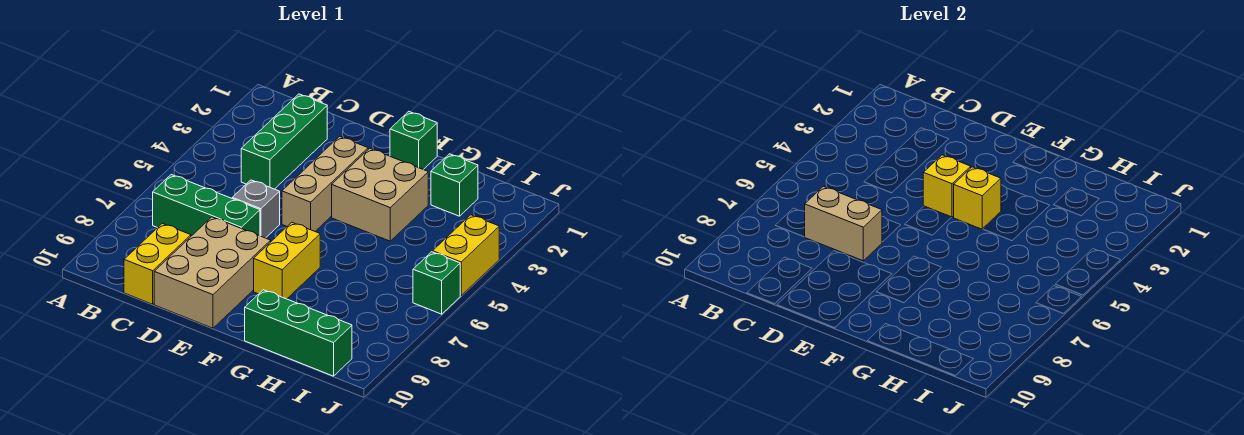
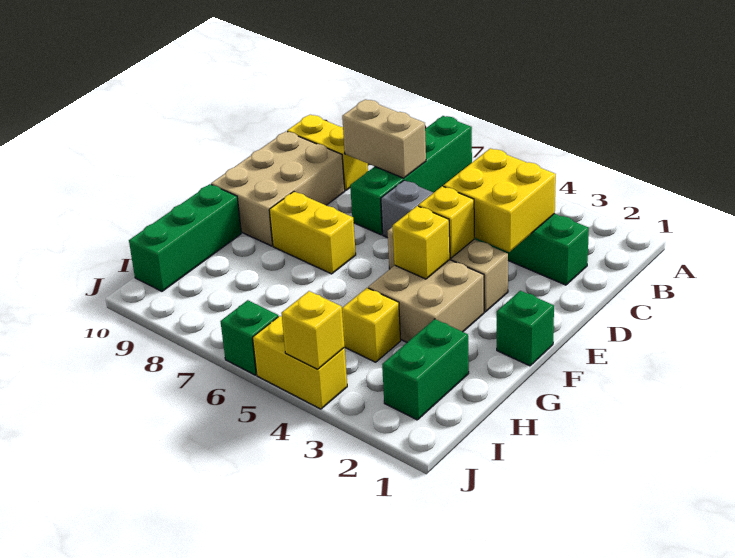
green brick B7:D7 level 1 -> green brick A7:D7 level 1
none -> yellow brick C3:D4 level 2
tan brick C7:D7 level 2 -> tan brick C7:C8 level 2
tan brick D8:E10 level 1 -> tan brick D9:F10 level 1
green brick H2 level 1 -> green brick H2:I2 level 1
none -> yellow brick H4 level 1
none -> yellow brick J4 level 2

